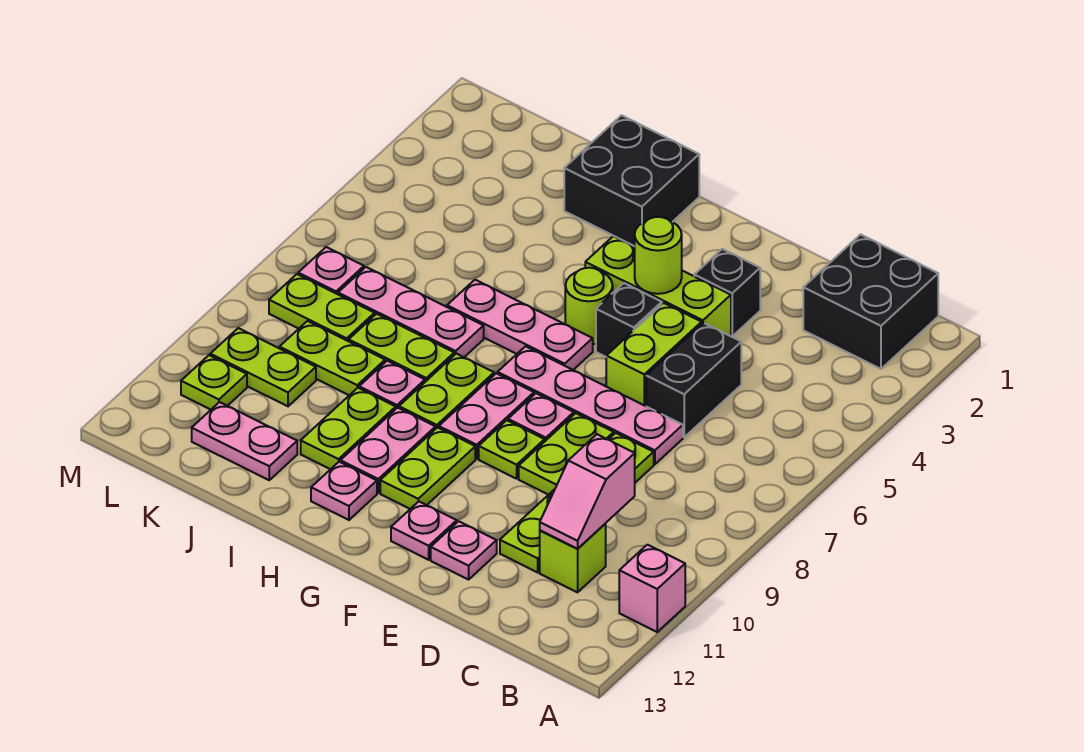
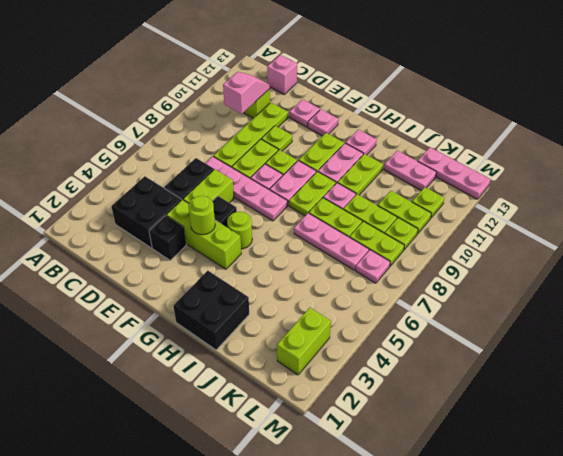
pink brick A11 level 1 -> pink brick C13 level 1
black brick B1:C2 level 1 -> black brick C3:D4 level 1
none -> lime plate E10 level 1
pink plate G6:I6 level 1 -> pink plate K13:M13 level 1
none -> lime brick L2:L3 level 1
none -> lime plate L9 level 1

